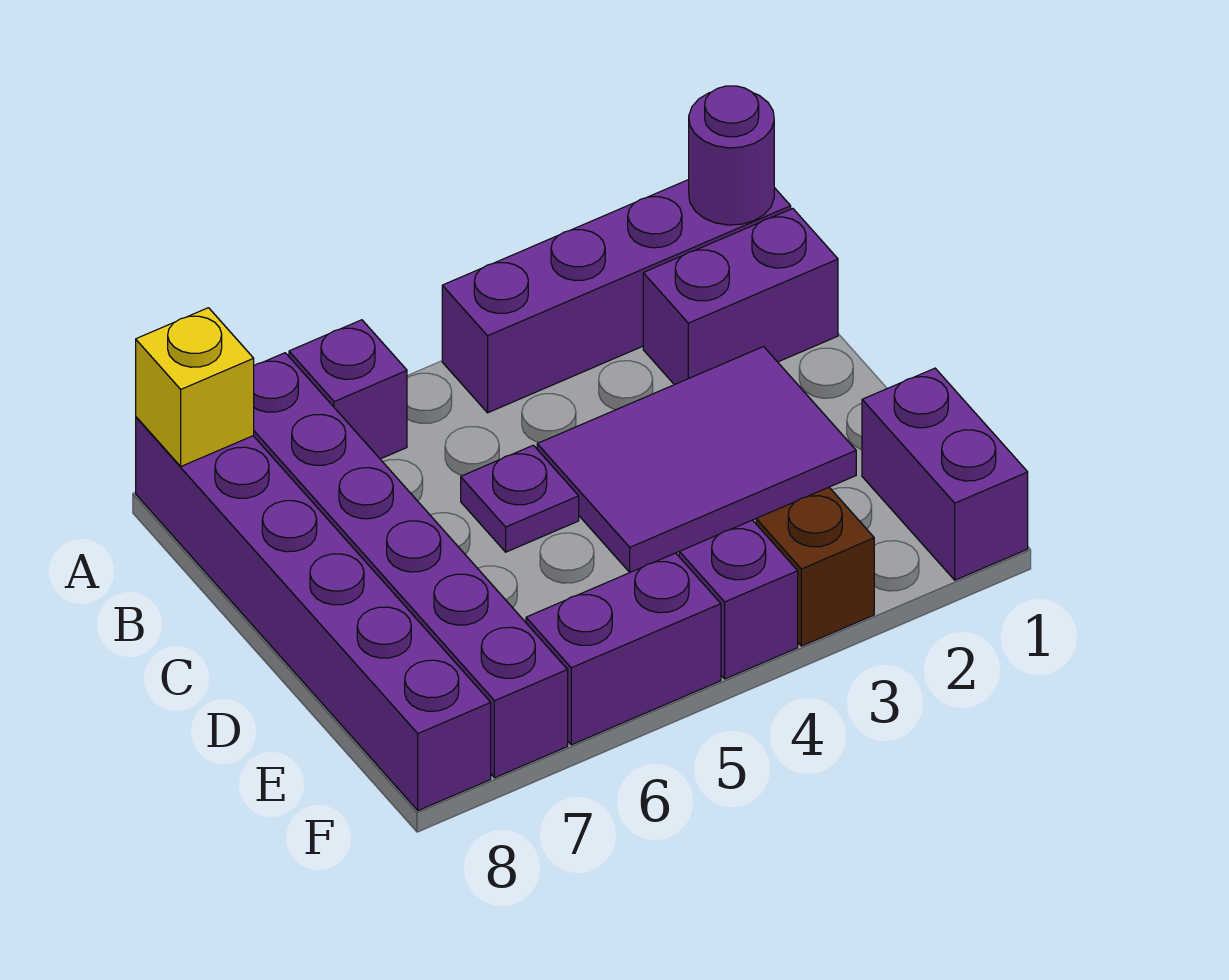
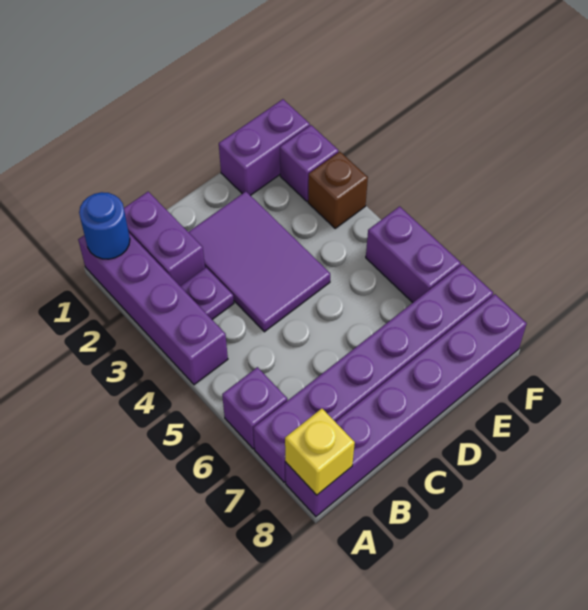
purple round brick A1 level 2 -> blue round brick A1 level 2
purple plate C5 level 1 -> purple plate B3 level 1
purple brick F4 level 1 -> purple brick F2 level 1

